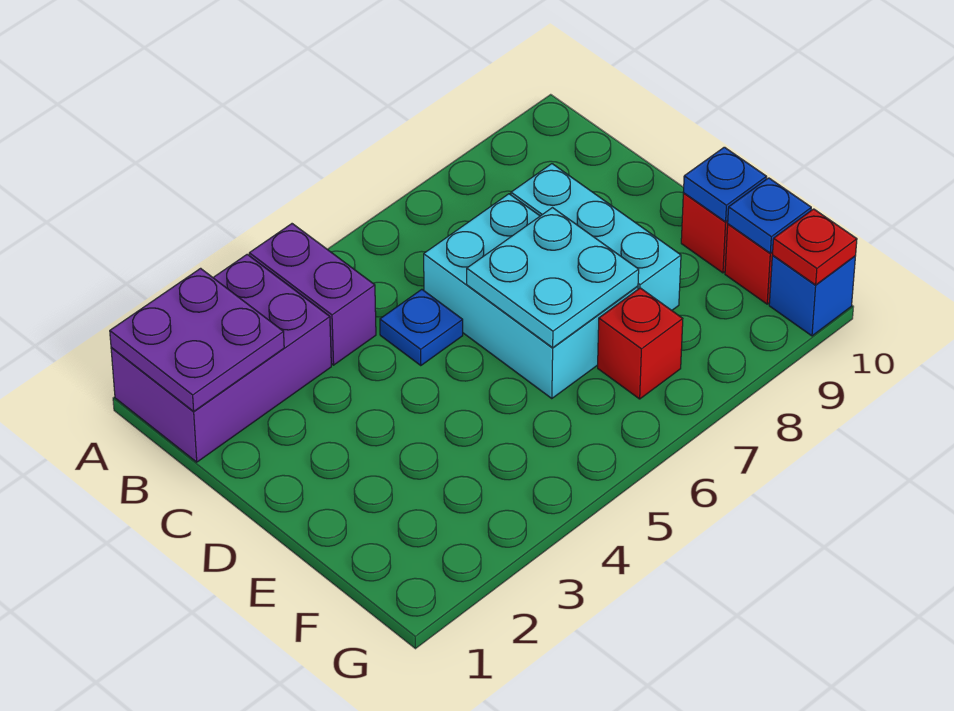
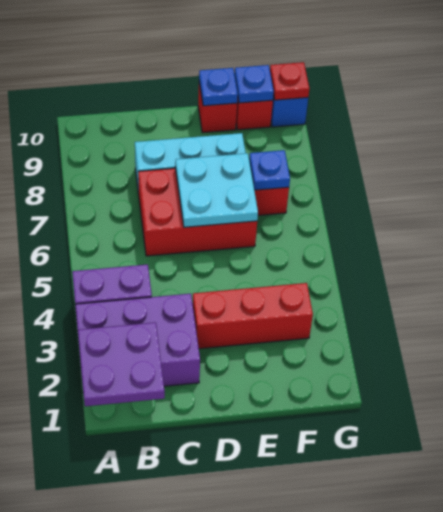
purple brick A1:B3 level 1 -> purple brick A2:C3 level 1
blue plate C5 level 1 -> blue plate F7 level 2
cyan brick C6:E7 level 1 -> red brick C6:E7 level 1
none -> red brick D3:F3 level 1

